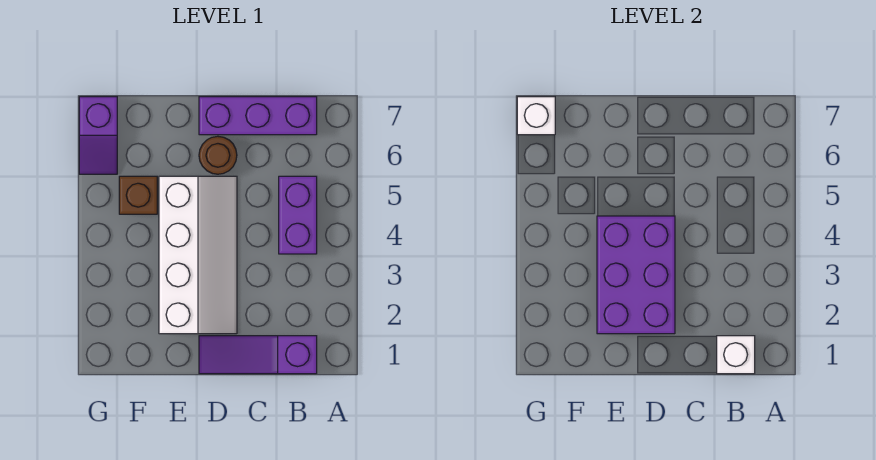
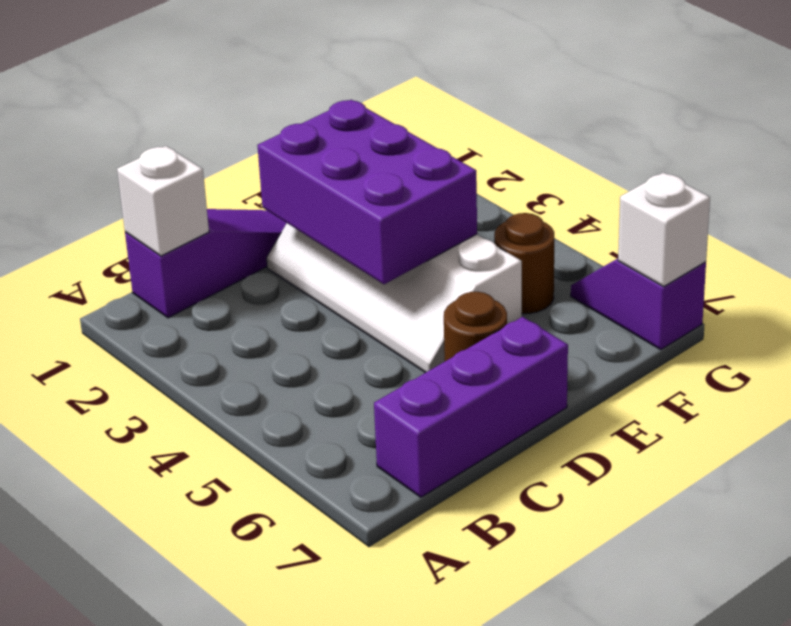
purple brick B4:B5 level 1 -> none
brown brick F5 level 1 -> brown round brick F5 level 1

